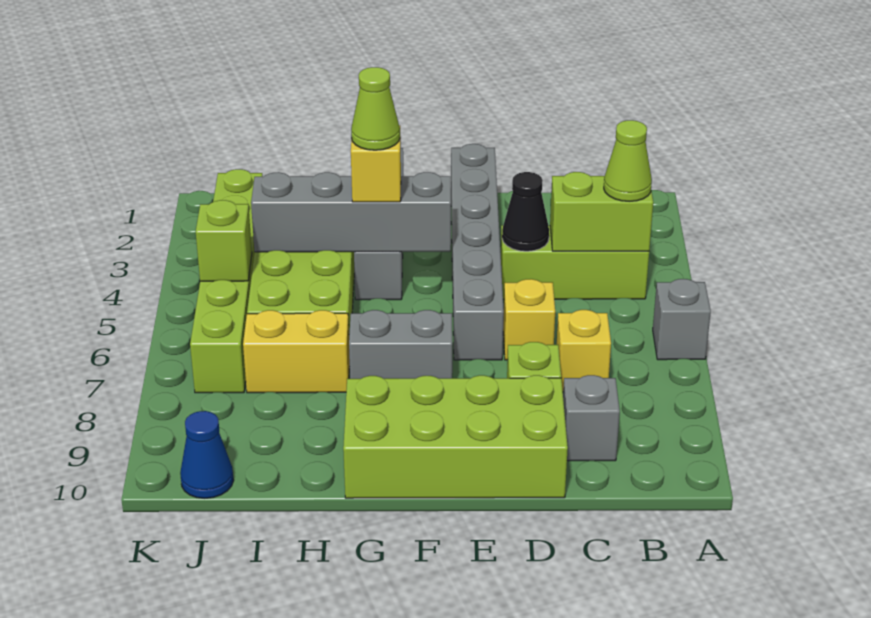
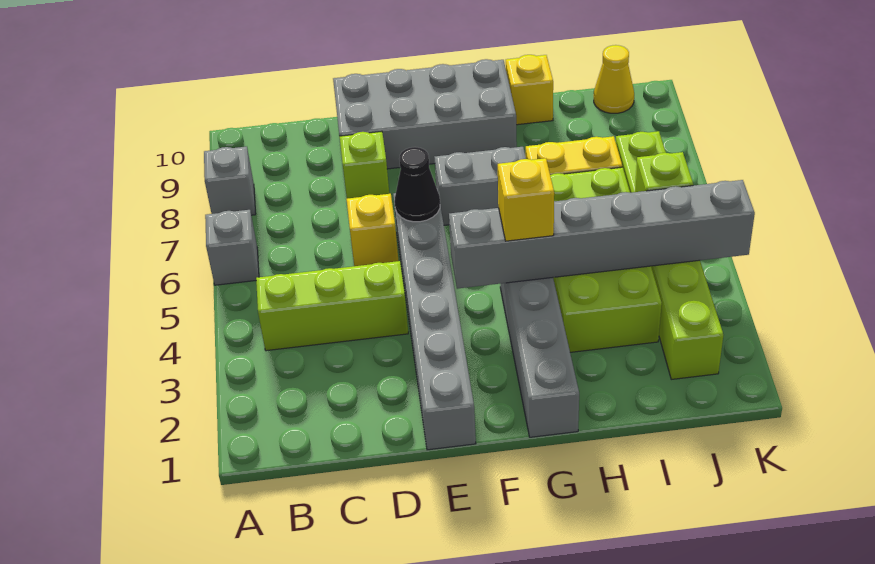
lime brick B4:C4 level 2 -> none
lime cone B4 level 3 -> none
yellow brick C7 level 1 -> yellow brick H10 level 1
grey brick C9 level 1 -> grey brick A8 level 1
black cone D4 level 2 -> black cone E6 level 2
lime brick D9:G10 level 1 -> grey brick D9:G10 level 1
grey brick F4:I4 level 2 -> grey brick F4:K4 level 2
lime cone G4 level 4 -> none
blue cone J10 level 1 -> yellow cone J10 level 1

